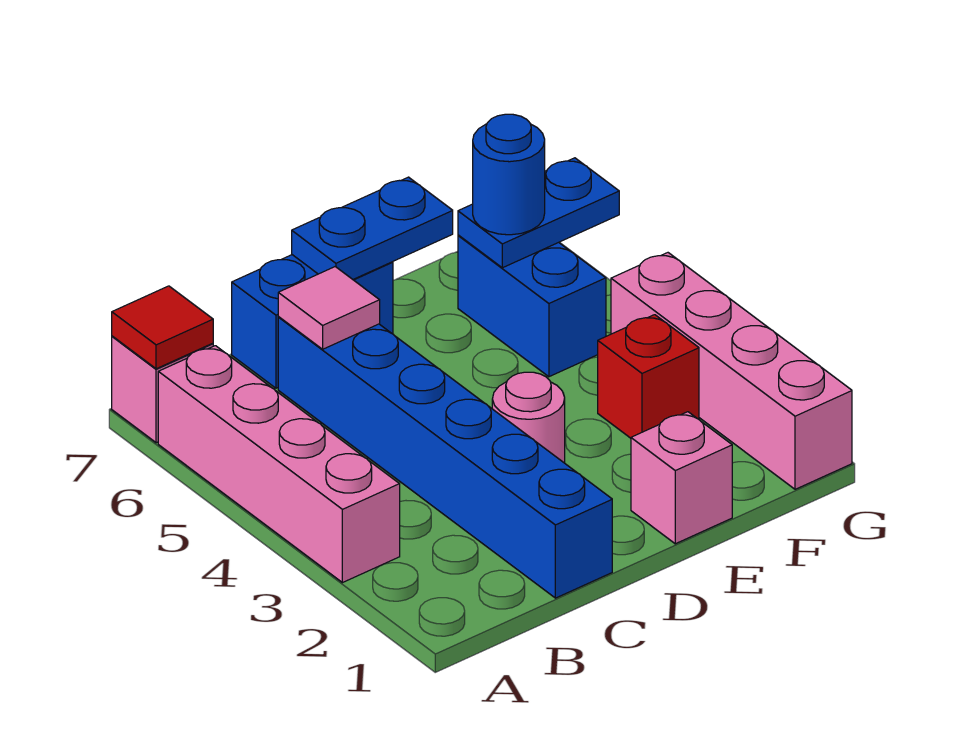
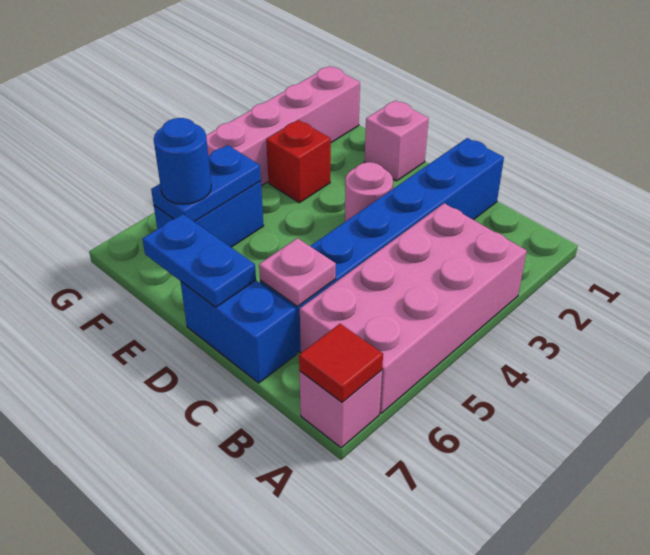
pink brick A3:A6 level 1 -> pink brick A3:B6 level 1
pink tile C6 level 2 -> pink plate C6 level 2
blue plate F6:G6 level 2 -> blue plate F5:F6 level 2

